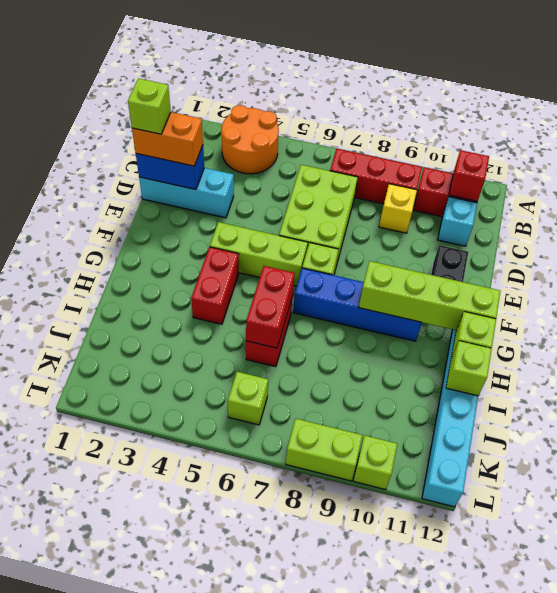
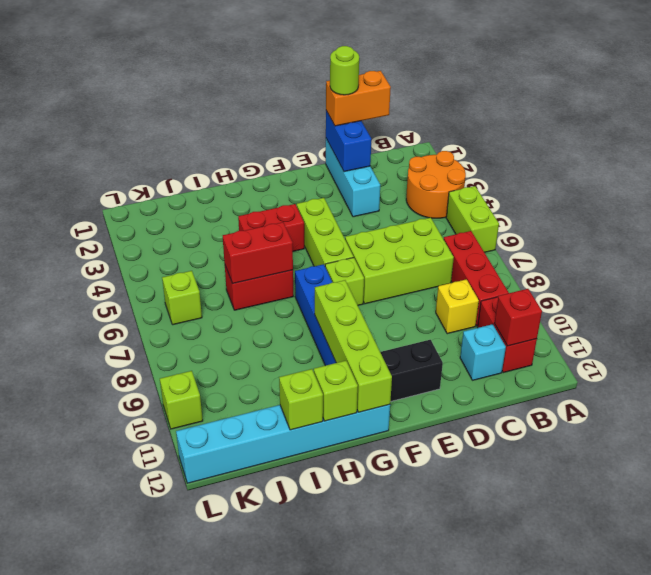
orange brick D1:D2 level 3 -> orange brick C1:D1 level 3
lime brick D1 level 4 -> lime round brick D1 level 4
lime brick L8:L9 level 1 -> lime brick A5:A6 level 1

